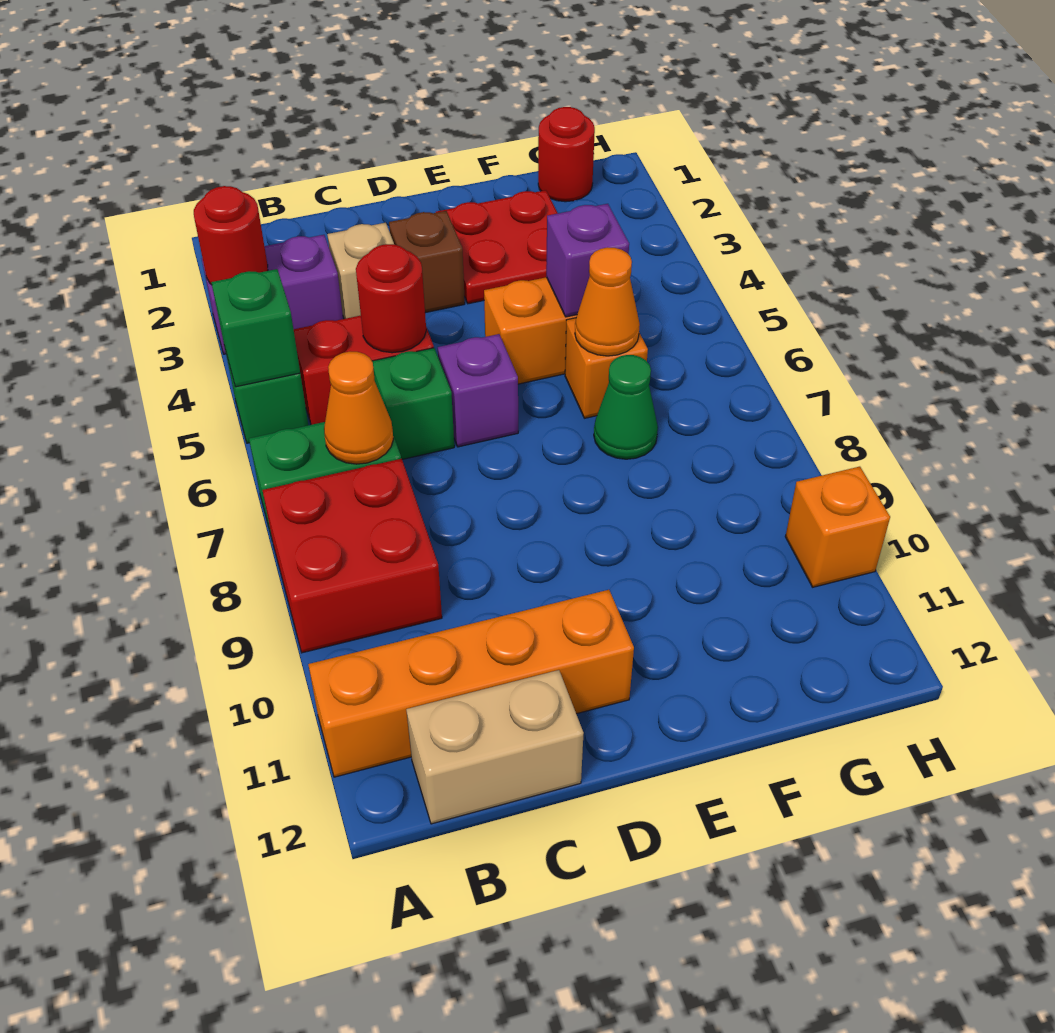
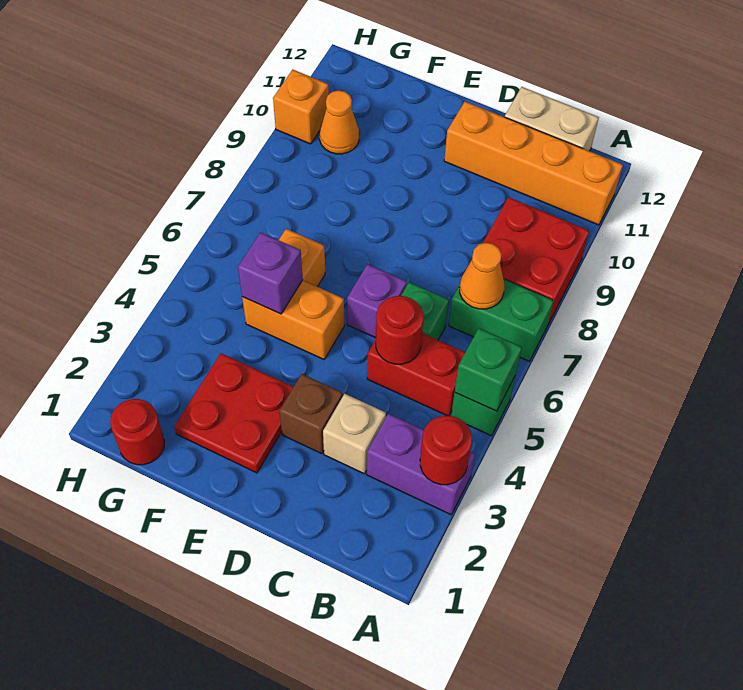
orange cone F6 level 2 -> orange cone G10 level 1
green cone F7 level 1 -> none

